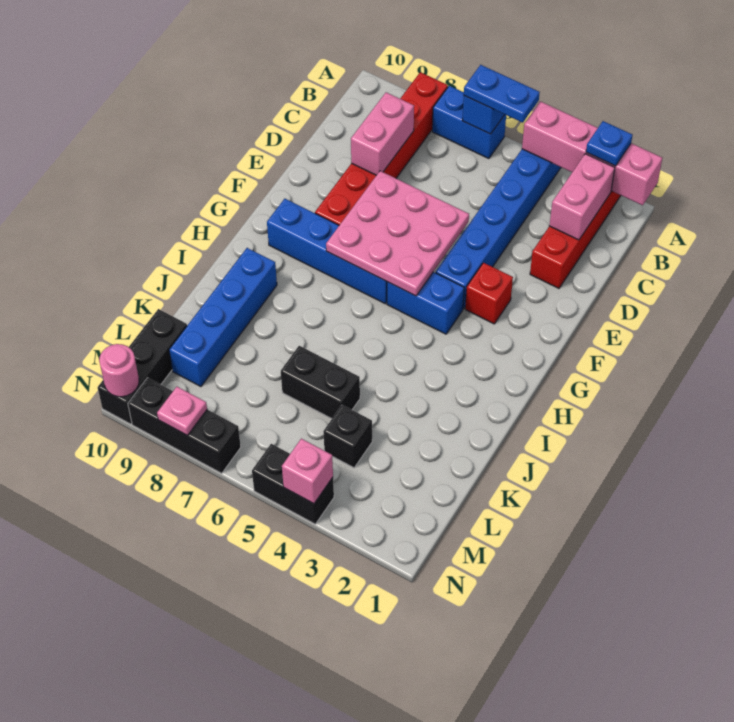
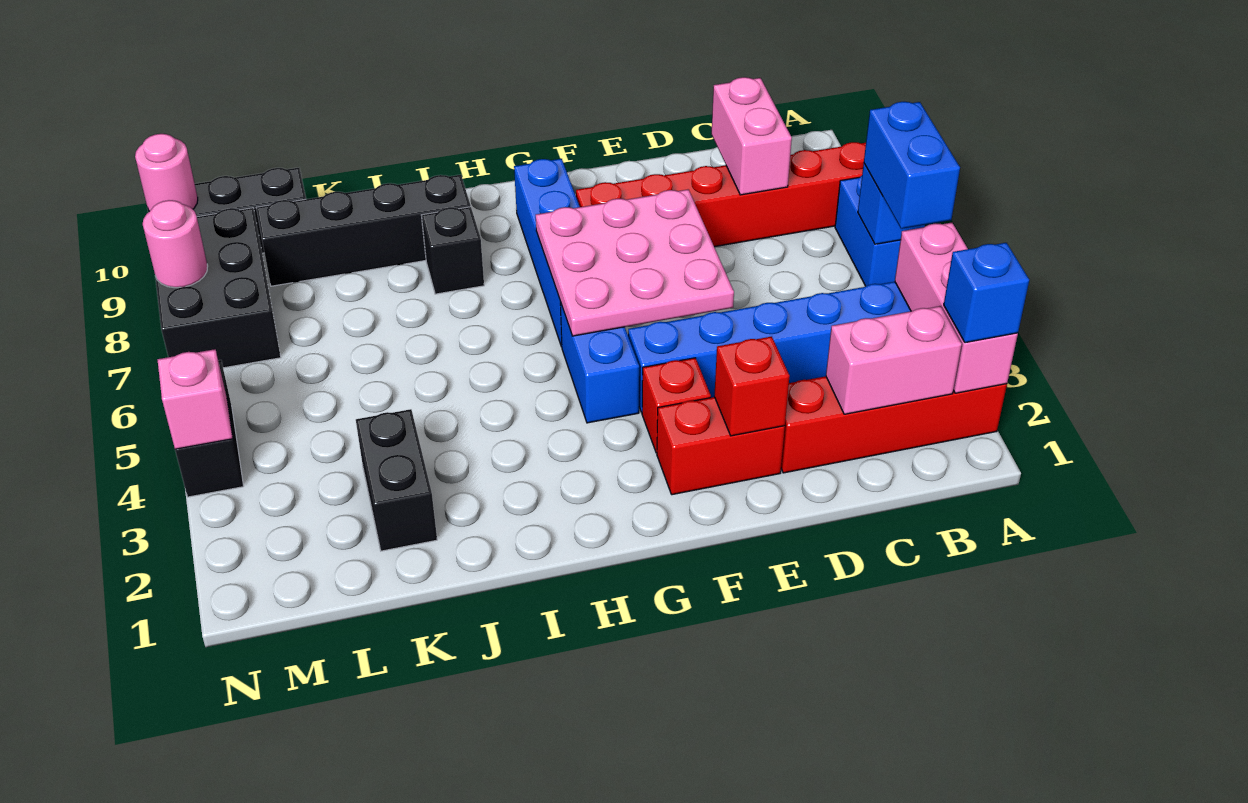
pink brick A1:A4 level 2 -> pink brick A2:A4 level 2
blue plate A2 level 3 -> blue brick A2 level 3
blue plate A5:A6 level 3 -> blue brick A5:A6 level 3
pink brick C8:D8 level 2 -> pink brick C8:C9 level 2
none -> red brick E2:F2 level 1
none -> red brick E2 level 2
blue brick I9:L9 level 1 -> black brick I9:L9 level 1
black brick K5:K6 level 1 -> black brick K2:K3 level 1
black brick L4 level 1 -> black brick I8 level 1
black brick N7:N9 level 1 -> black brick M7:N9 level 1
pink plate N8 level 2 -> pink round brick N8 level 2

